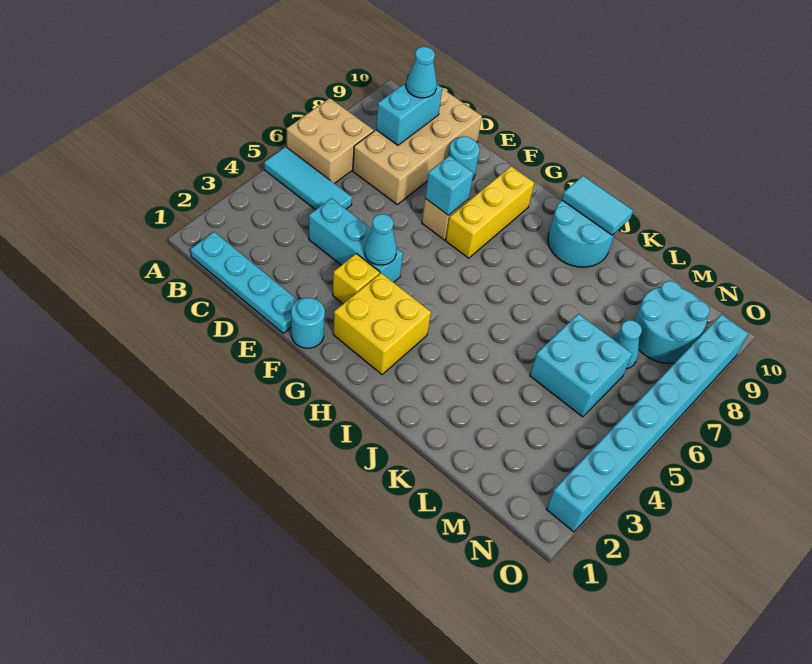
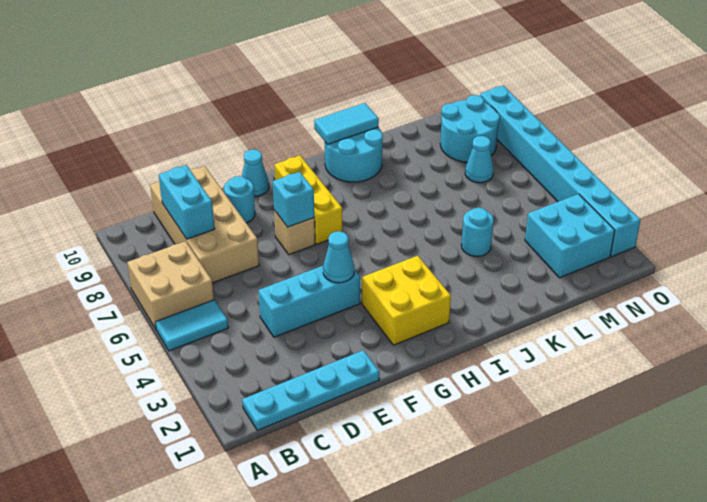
cyan tile A5:C5 level 1 -> cyan tile A5:B5 level 1
cyan cone C9 level 3 -> cyan cone F10 level 1
cyan round brick F1 level 1 -> cyan round brick K4 level 1
yellow brick F3 level 1 -> none
cyan brick L5:M6 level 1 -> cyan brick M2:N3 level 1

